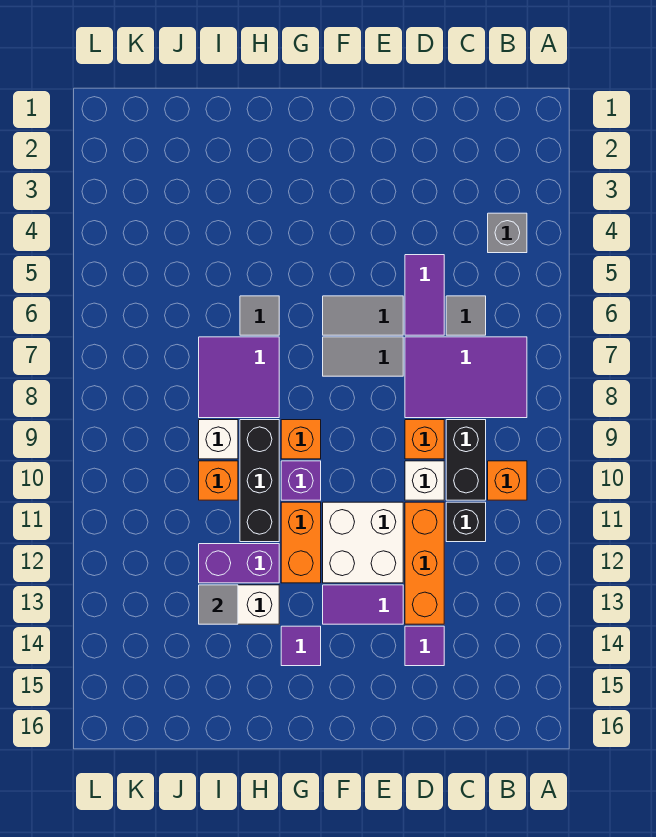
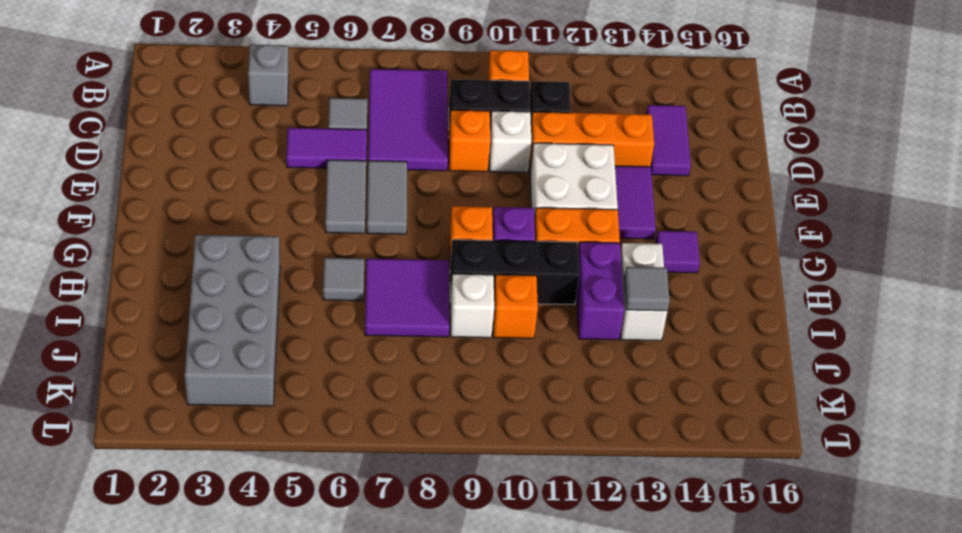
purple tile D14 level 1 -> purple tile C14:D14 level 1
none -> grey brick H3:K4 level 1

